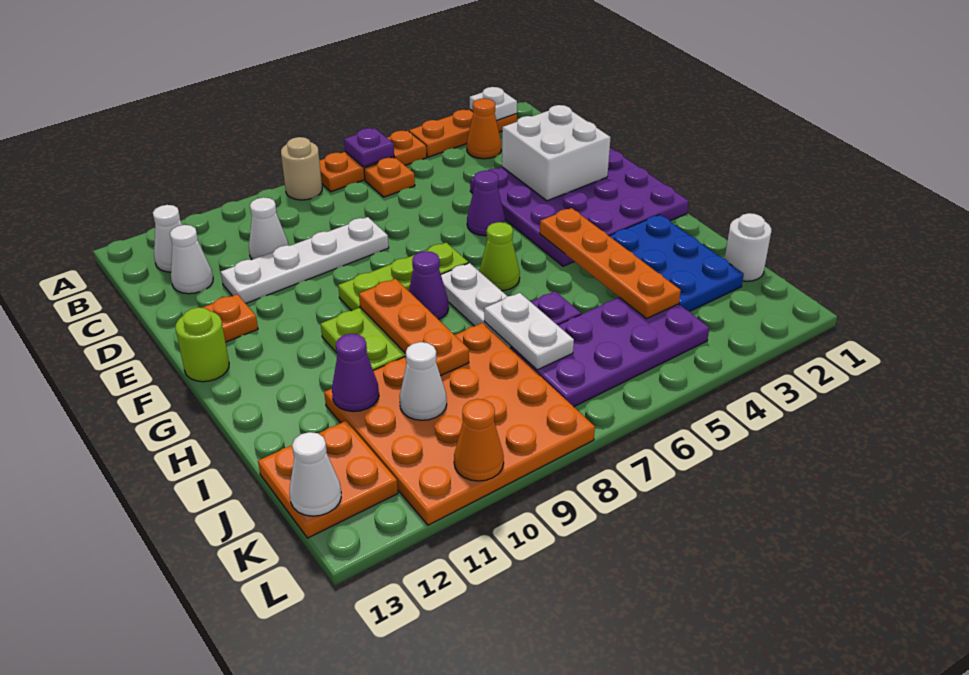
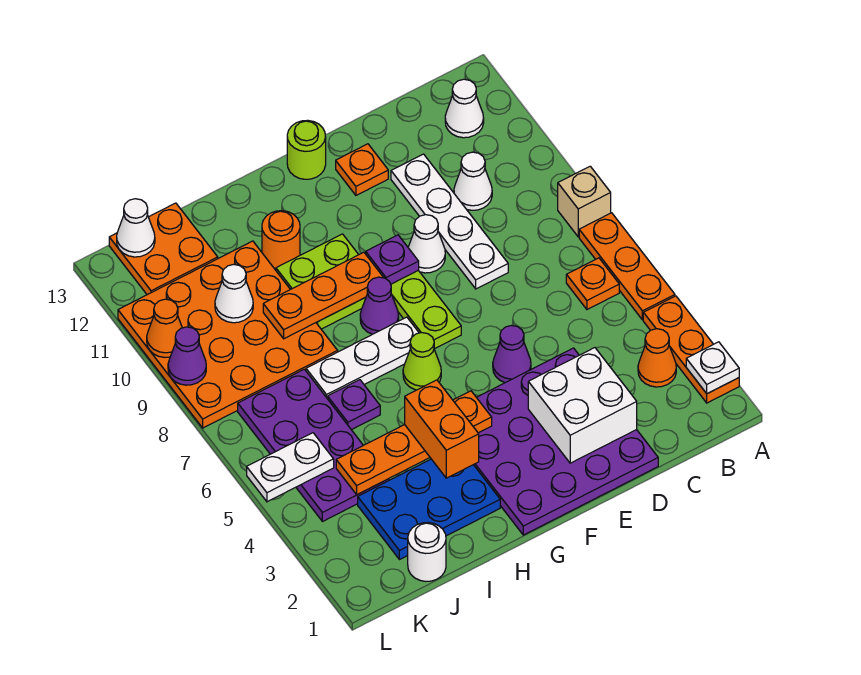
purple plate A6 level 2 -> purple plate F9 level 2
tan round brick A8 level 1 -> tan brick A8 level 1
white cone C12 level 1 -> white cone E9 level 1
none -> orange brick H3:H4 level 3
none -> orange round brick H11 level 1
white plate I7:J7 level 2 -> white plate K5:L5 level 2
purple cone I11 level 2 -> purple cone L9 level 2

